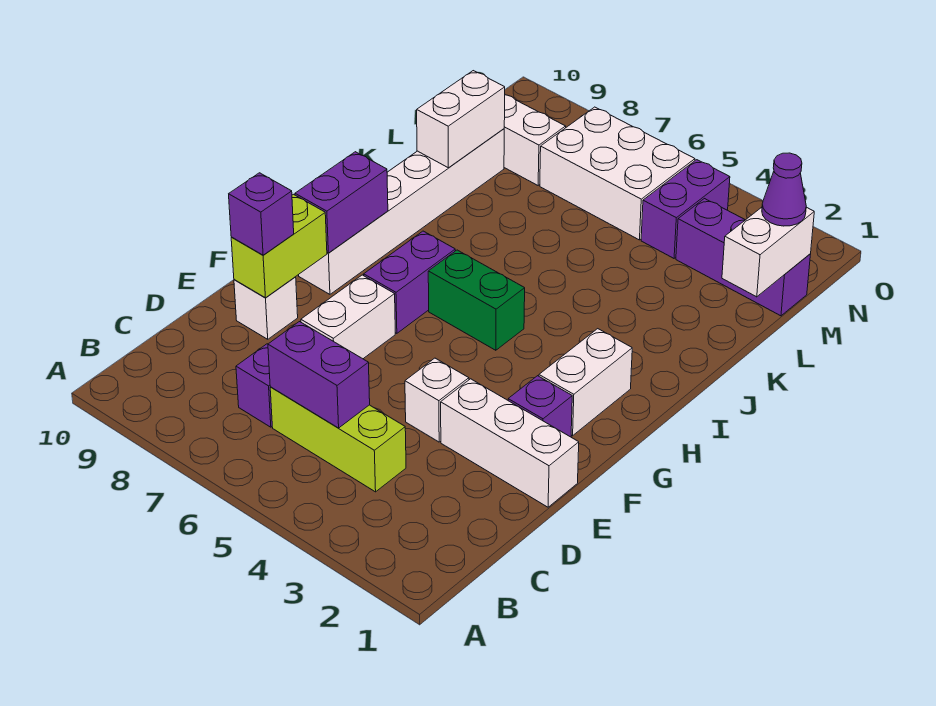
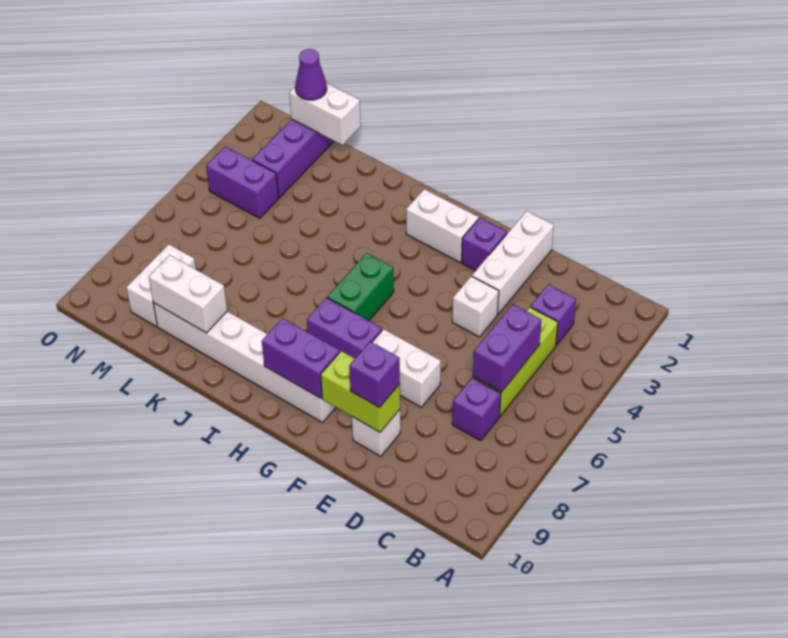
none -> purple brick C3 level 1
white brick M5:N7 level 1 -> none

